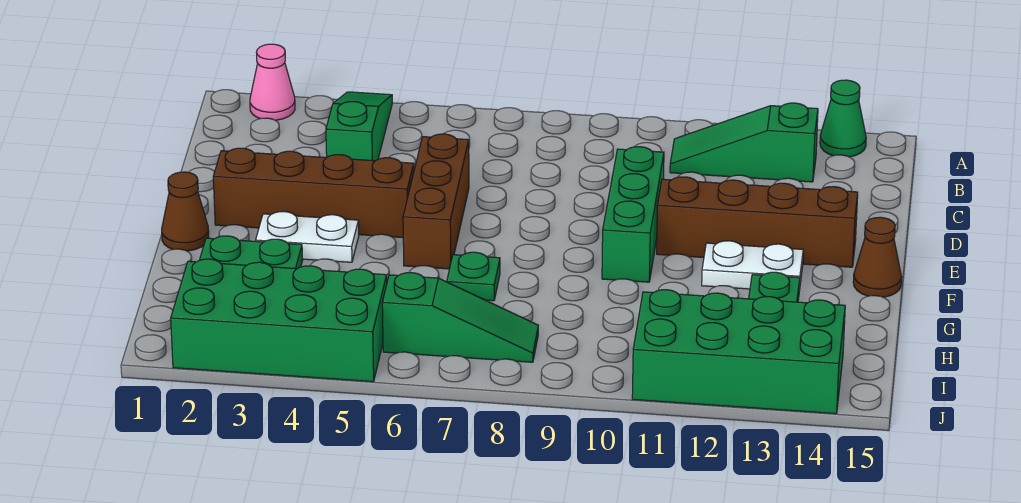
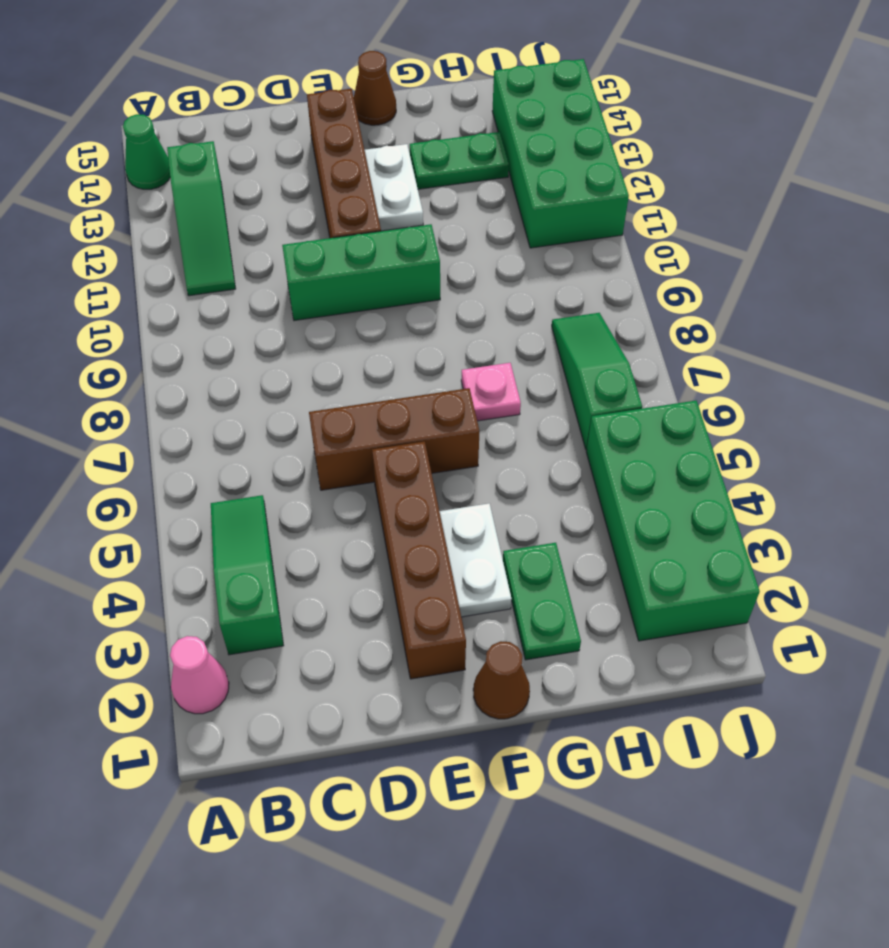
green slope A4:C4 level 1 top C -> green slope B3:B5 level 1 top 3
green plate G7 level 1 -> pink plate G7 level 1

